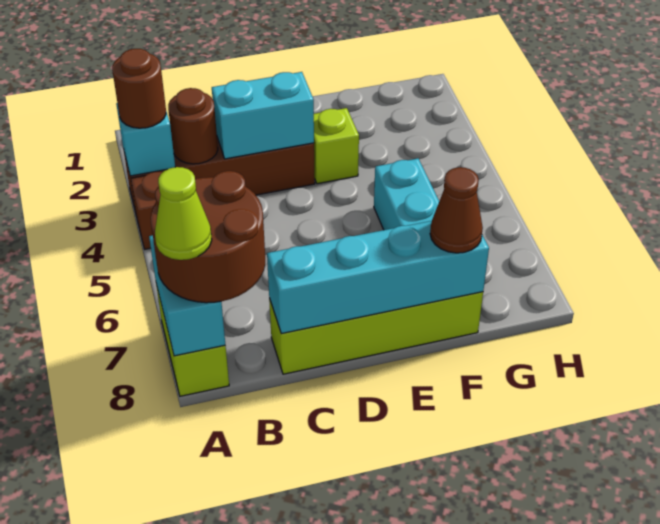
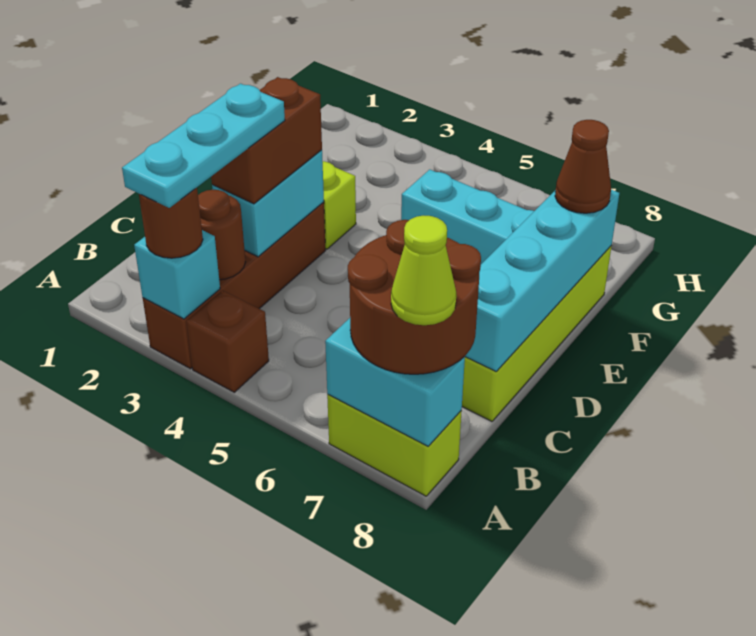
none -> cyan plate A3:C3 level 4
none -> brown brick C3:D3 level 3

